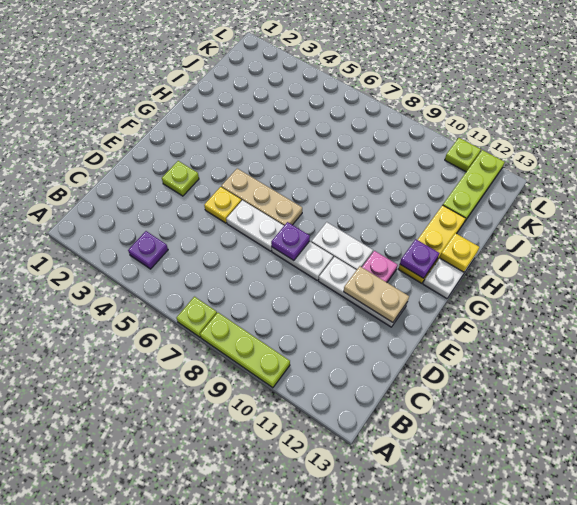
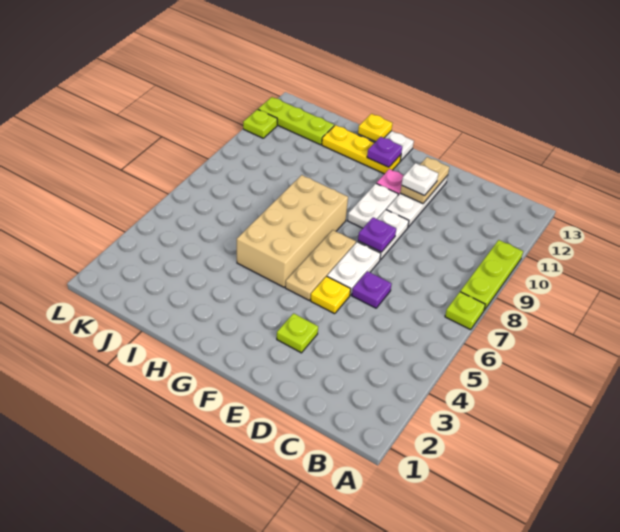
purple plate B4 level 1 -> purple plate D6 level 1
none -> white plate E11 level 3
none -> tan brick G5:H8 level 1

